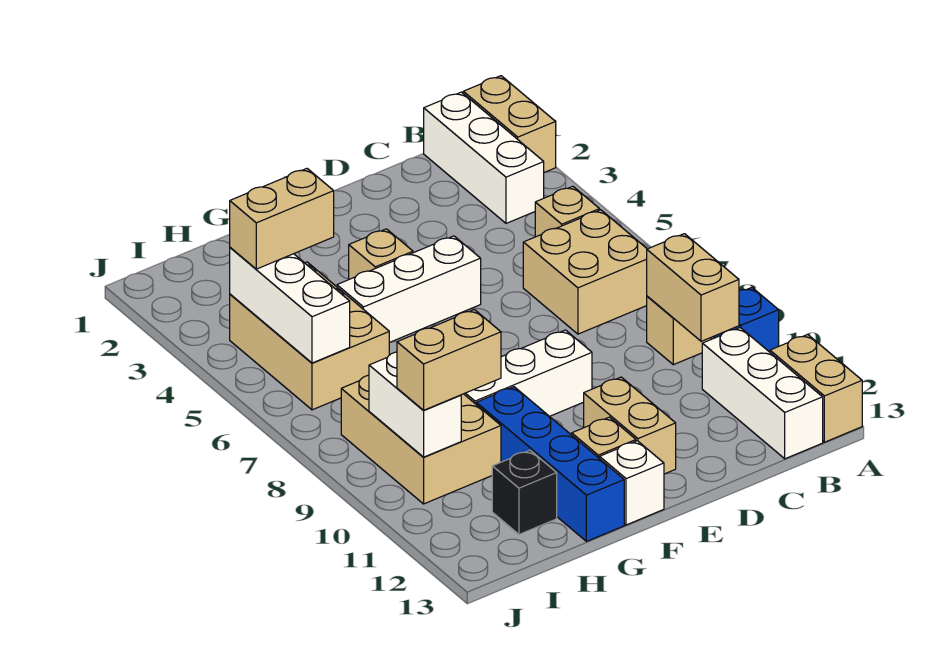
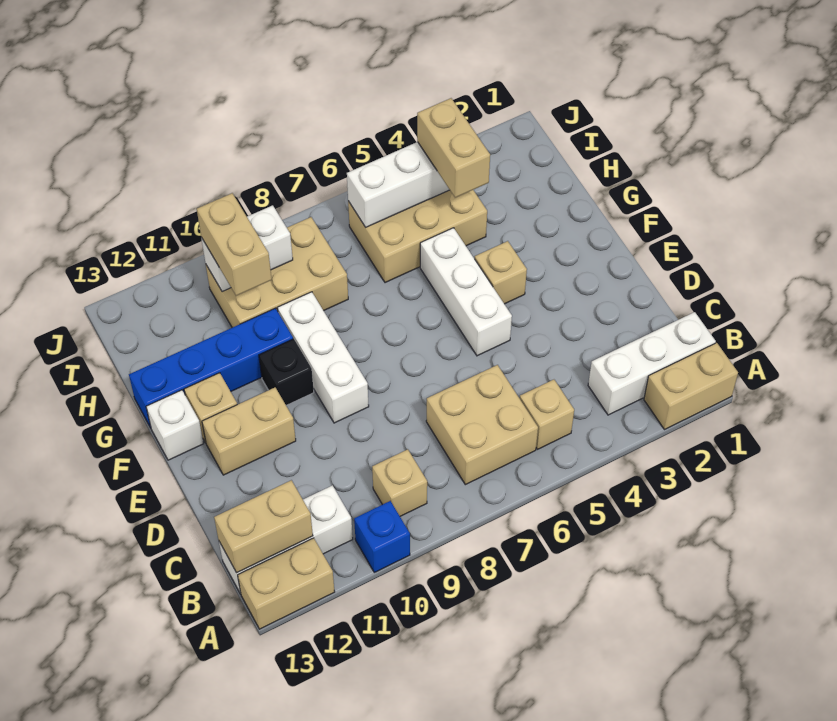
tan brick B9:B10 level 2 -> tan brick B12:B13 level 2
black brick H12 level 1 -> black brick F10 level 1

